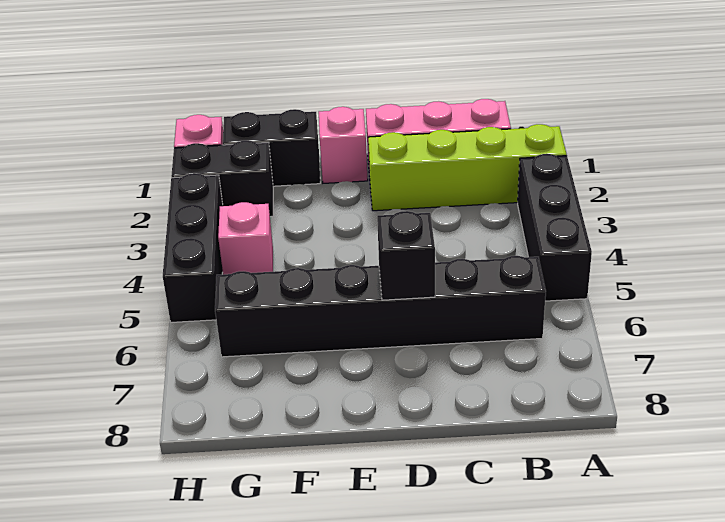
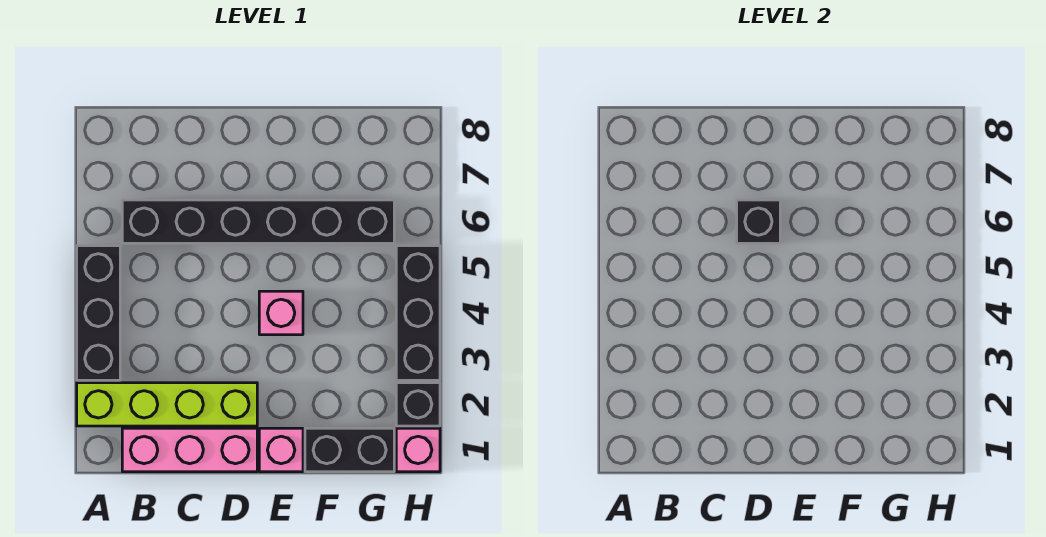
black brick G2:H2 level 1 -> black brick H2 level 1
pink brick G4 level 1 -> pink brick E4 level 1

